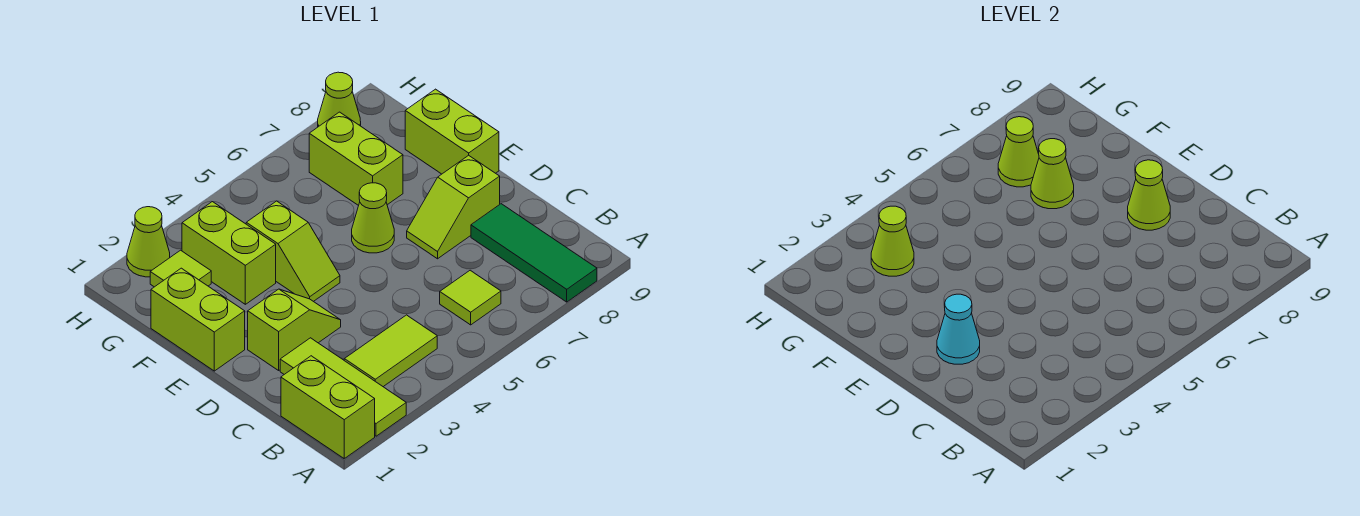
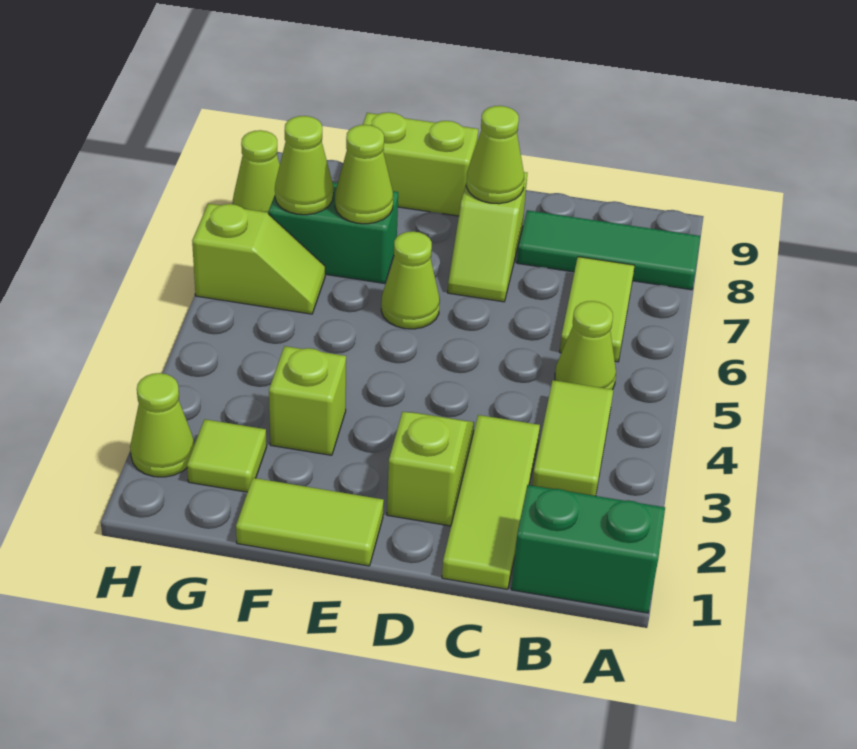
lime brick A1:B1 level 1 -> green brick A1:B1 level 1
lime tile A2:C2 level 1 -> lime tile C1:C3 level 1
lime tile B6 level 1 -> lime tile B6:B7 level 1
cyan cone D2 level 2 -> none
lime brick E1:F1 level 1 -> lime tile E1:F1 level 1
lime slope E4:F4 level 1 top F -> lime slope G6:H6 level 1 top H
lime brick F3:G3 level 1 -> lime brick F3 level 1
lime brick F7:G7 level 1 -> green brick F7:G7 level 1
lime cone G3 level 2 -> lime cone B5 level 1

